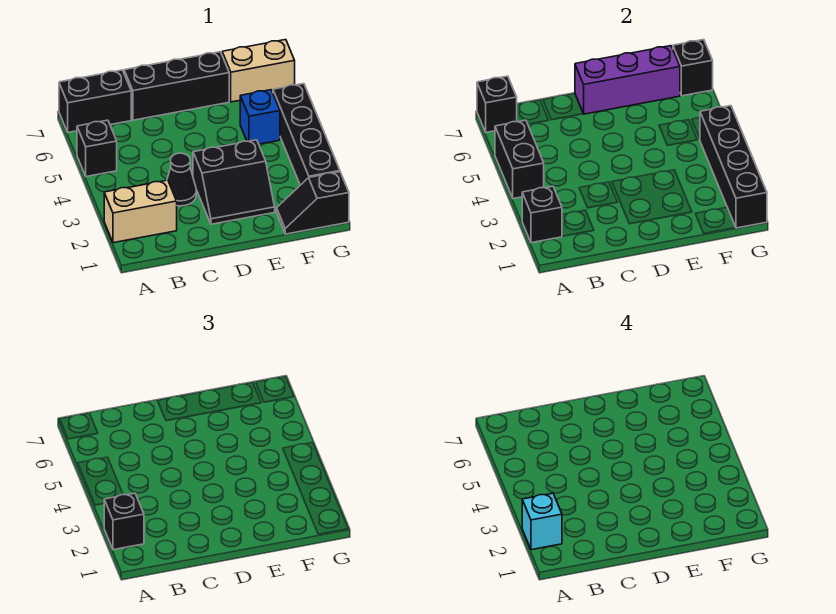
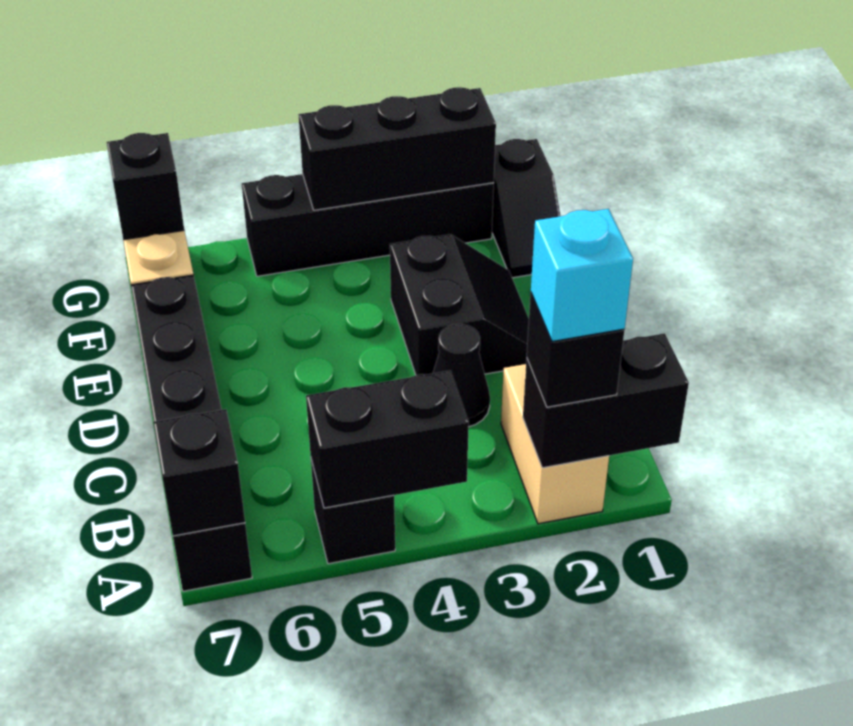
black brick A2 level 2 -> black brick A1:A2 level 2
purple brick D7:F7 level 2 -> none
blue brick F5 level 1 -> none
black brick G1:G4 level 2 -> black brick G2:G4 level 2

